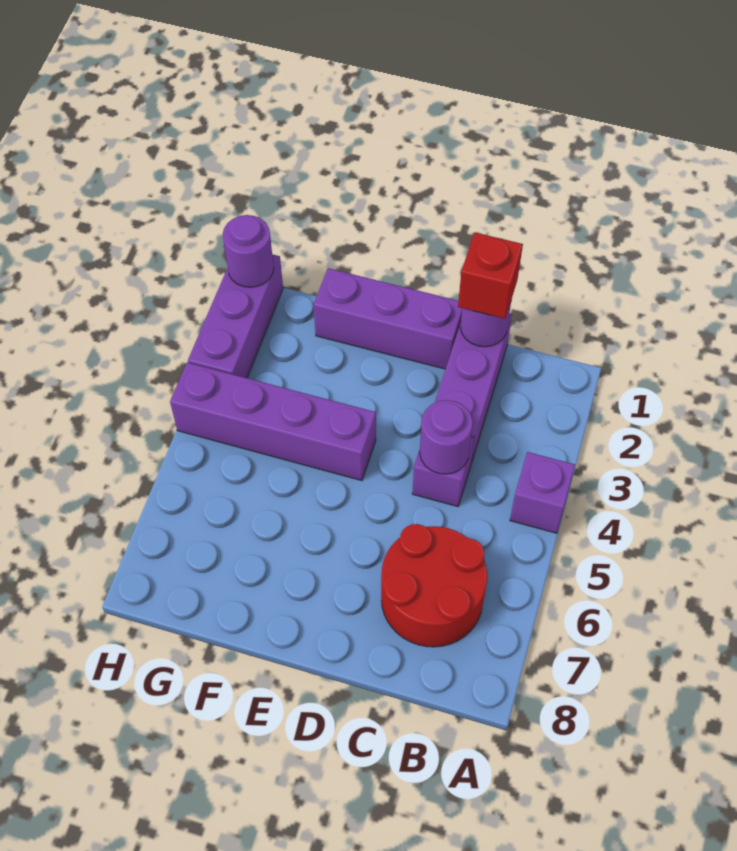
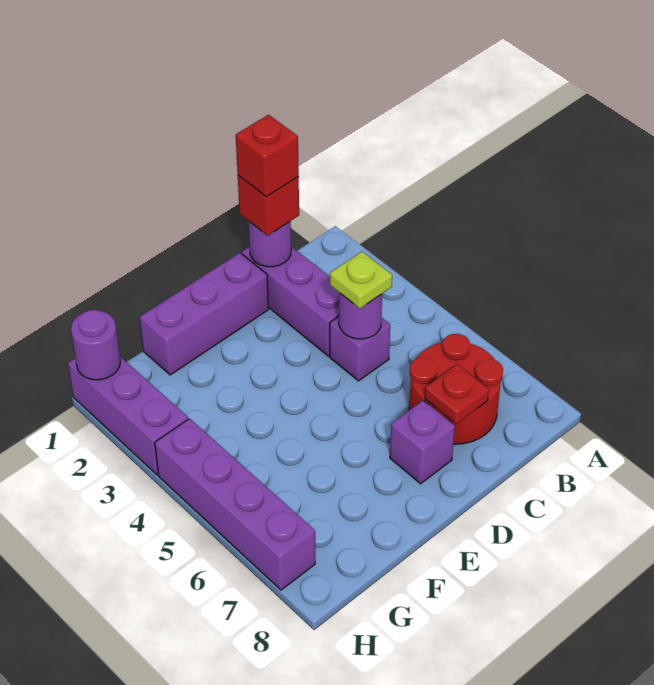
purple brick A4 level 1 -> purple brick D7 level 1
none -> red brick C1 level 4
none -> lime plate C4 level 3
none -> red plate C7 level 2
purple brick E4:H4 level 1 -> purple brick H4:H7 level 1

